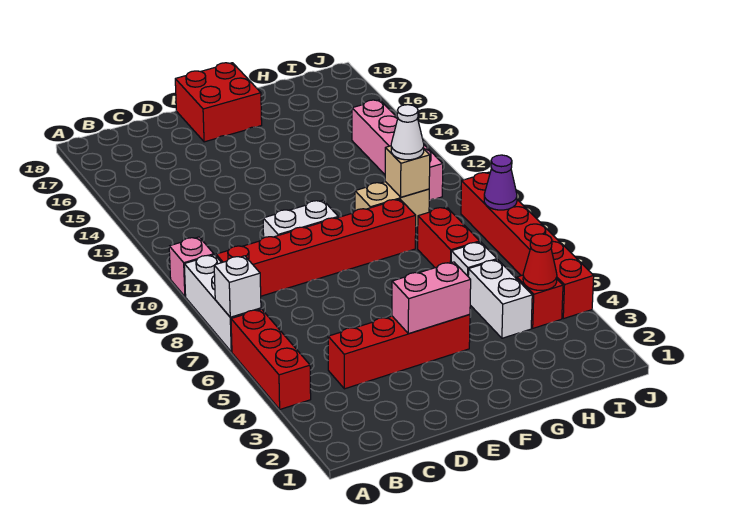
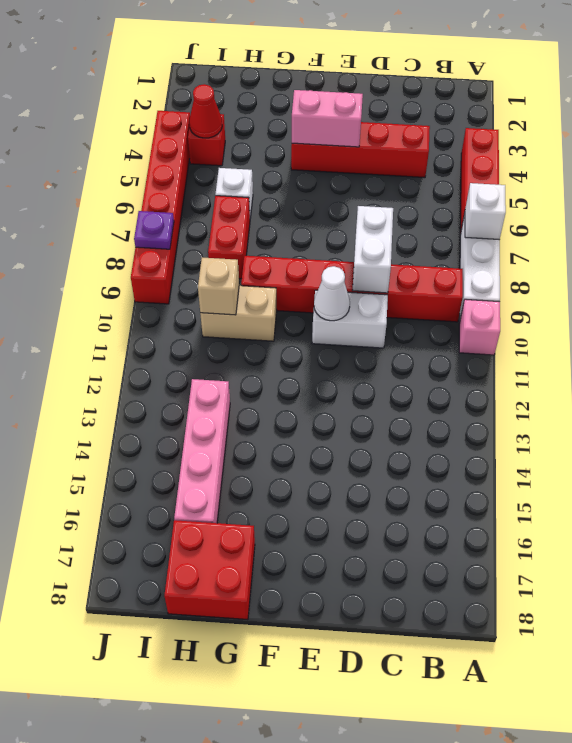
red brick E17:F18 level 1 -> red brick G17:H18 level 1
white brick H4:H5 level 1 -> white brick D8:D9 level 2
white cone H10 level 3 -> white cone E10 level 2
pink brick I11:I14 level 1 -> pink brick H13:H16 level 1
purple cone J8 level 2 -> purple plate J8 level 2

